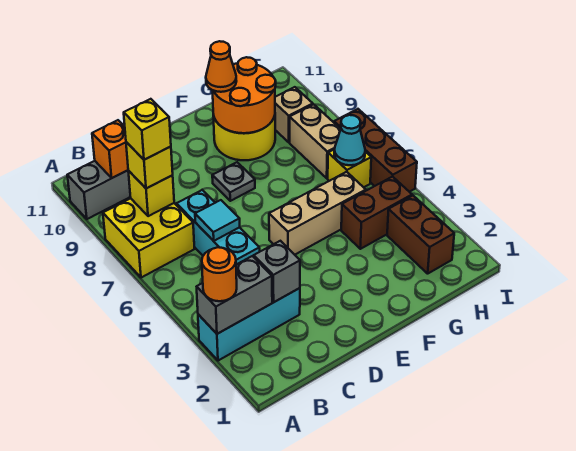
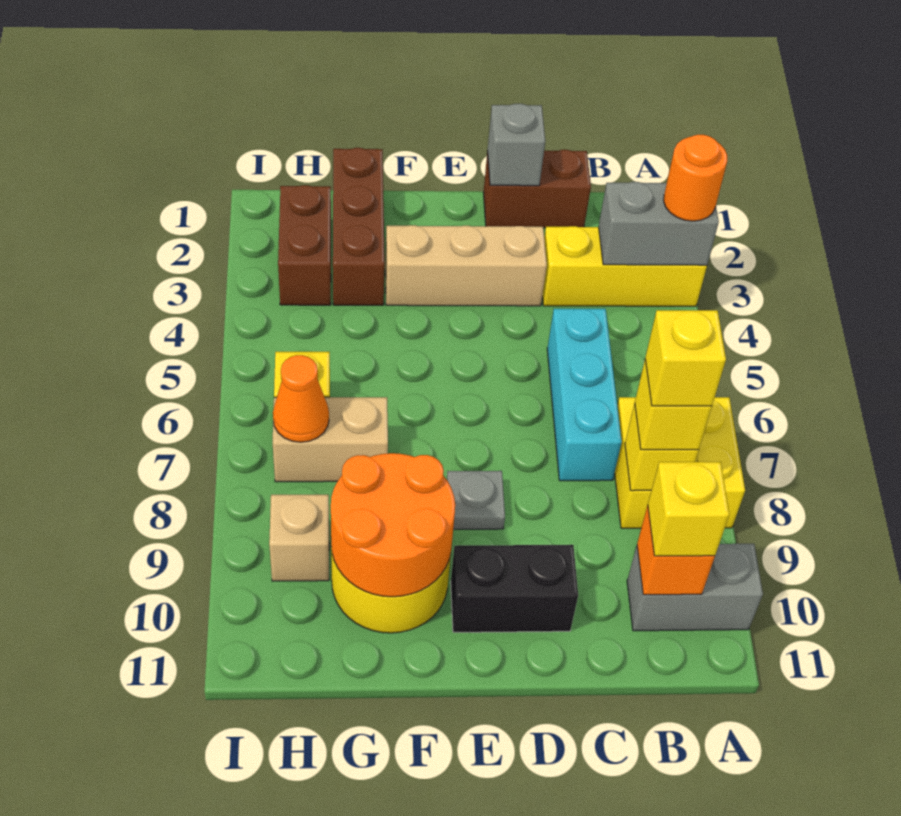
cyan brick A3:C3 level 1 -> yellow brick A3:C3 level 1
none -> yellow brick B10 level 3
grey brick C3 level 2 -> grey brick D1 level 2
cyan tile C6 level 2 -> none
none -> black brick D10:E10 level 1
tan brick E5:G5 level 1 -> tan brick D3:F3 level 1
orange cone F10 level 3 -> orange cone H7 level 2
brown brick G4:H4 level 1 -> brown brick C1:D1 level 1
cyan cone H6 level 2 -> none
tan brick H7:H8 level 1 -> tan brick G7:H7 level 1
brown brick I5:I7 level 1 -> brown brick G1:G3 level 1

